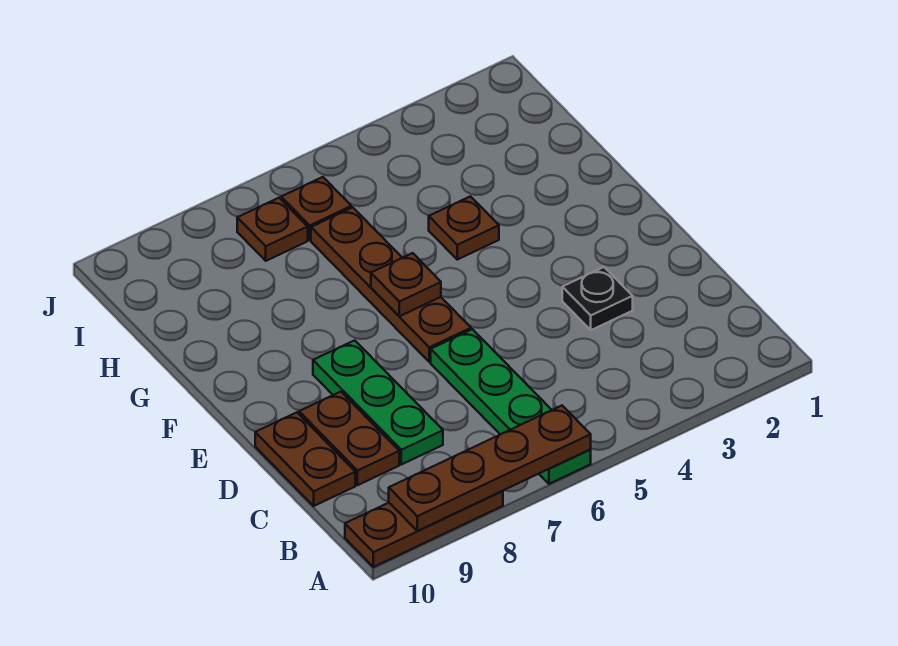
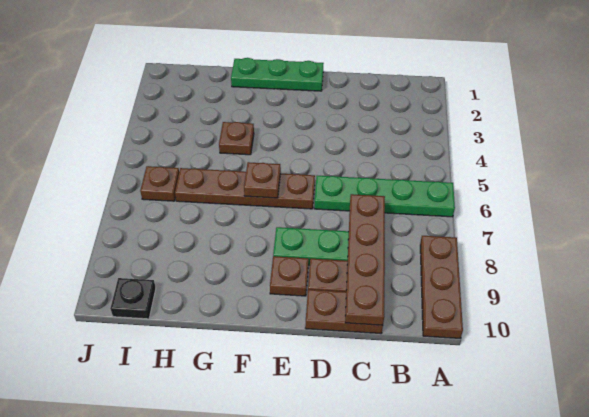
brown plate A6:A9 level 2 -> brown plate C7:C10 level 2
black plate D3 level 1 -> black plate I10 level 1
none -> green plate E1:G1 level 1
brown plate I7 level 1 -> brown plate E9 level 1

